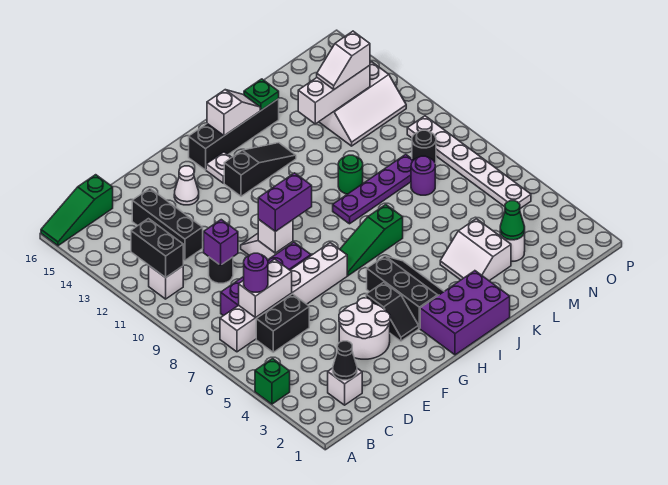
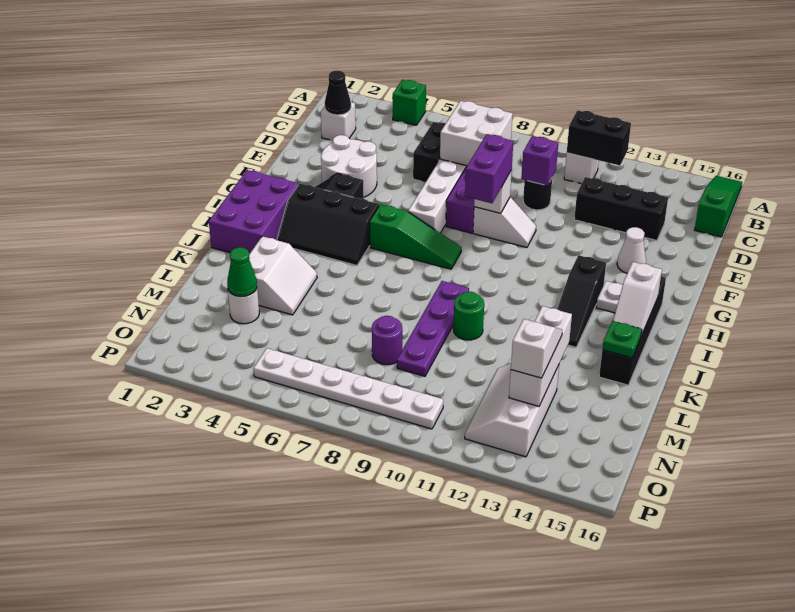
white brick C7:D7 level 2 -> white brick C7:D8 level 2
purple round brick C7 level 3 -> none
green slope H7:J7 level 1 top J -> green slope H6:H8 level 1 top 6
white slope K3:L4 level 1 top L -> white slope K3:L4 level 1 top 3
black round brick N9 level 1 -> none

